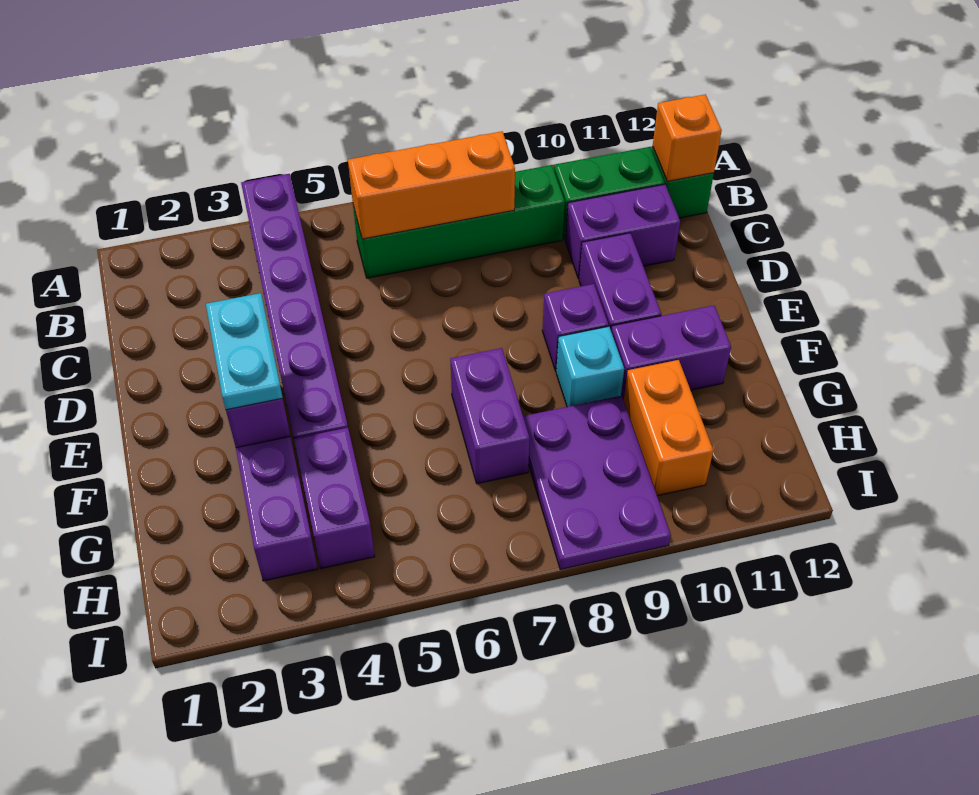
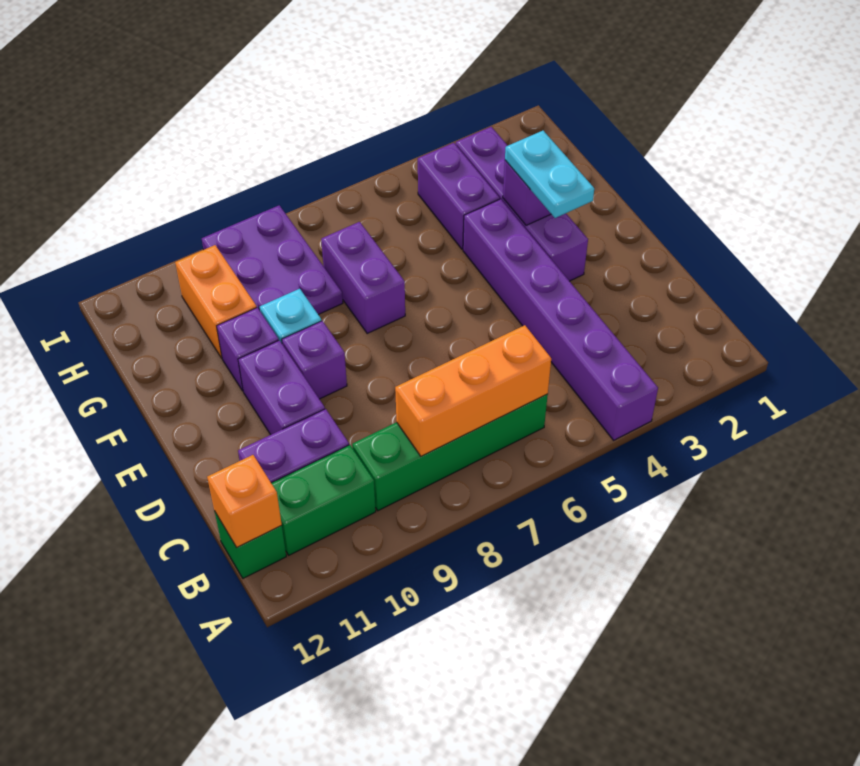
purple brick F10:F11 level 1 -> purple brick F10 level 1

